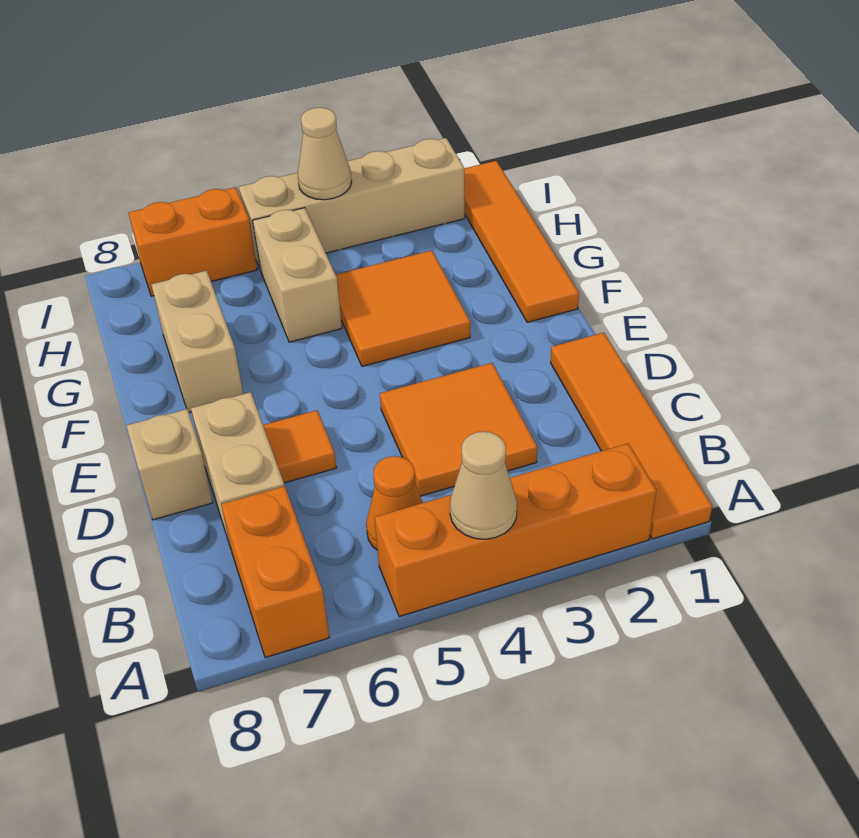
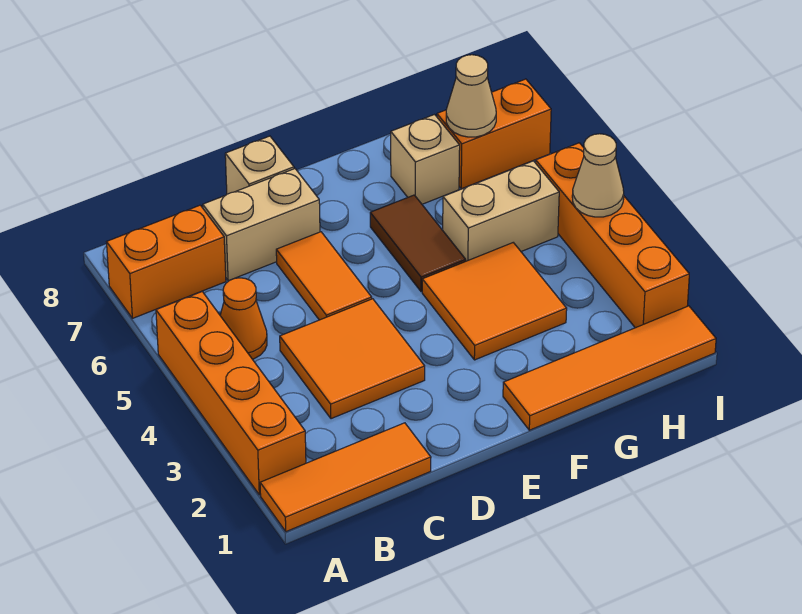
orange tile A1:D1 level 1 -> orange tile A1:C1 level 1
tan cone A4 level 2 -> tan cone H7 level 2
orange tile D6 level 1 -> orange tile D5:D6 level 1
none -> brown tile F5:F6 level 1
tan brick F7:G7 level 1 -> tan brick G7 level 1
tan brick I2:I5 level 1 -> orange brick I2:I5 level 1
orange brick I6:I7 level 1 -> orange brick H7:I7 level 1

